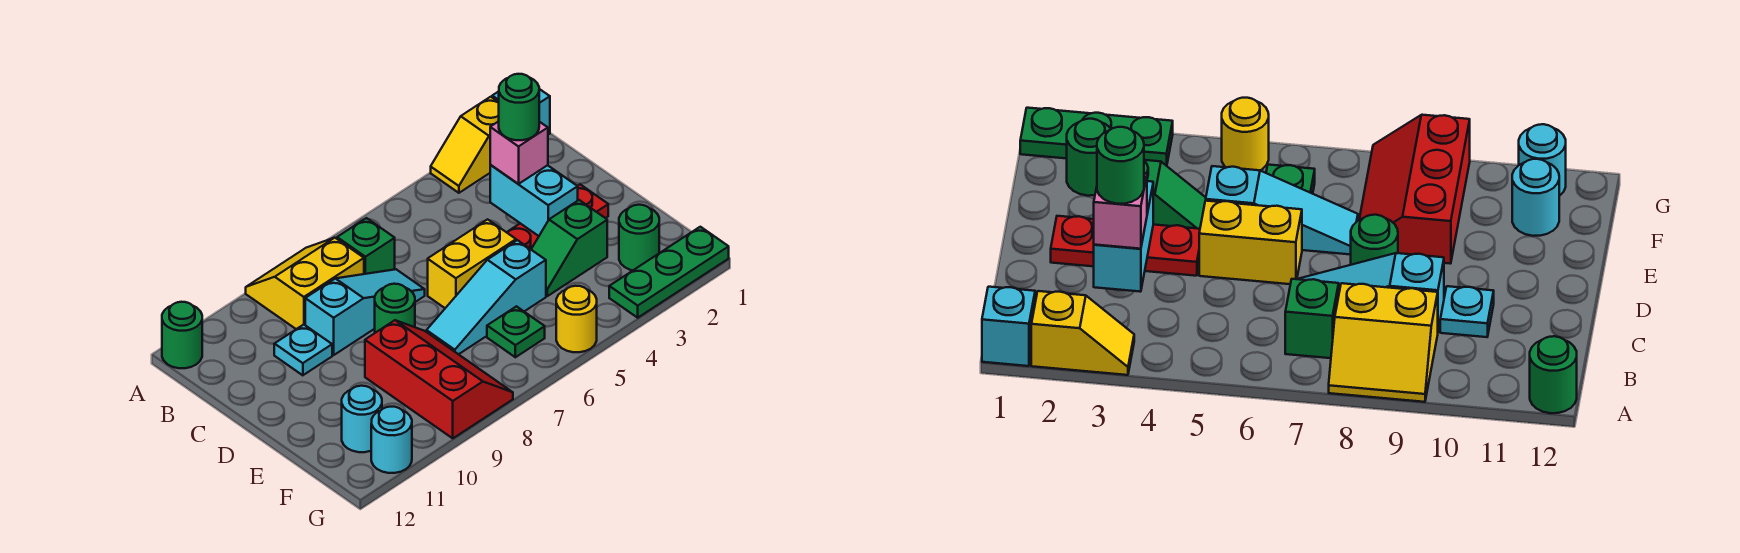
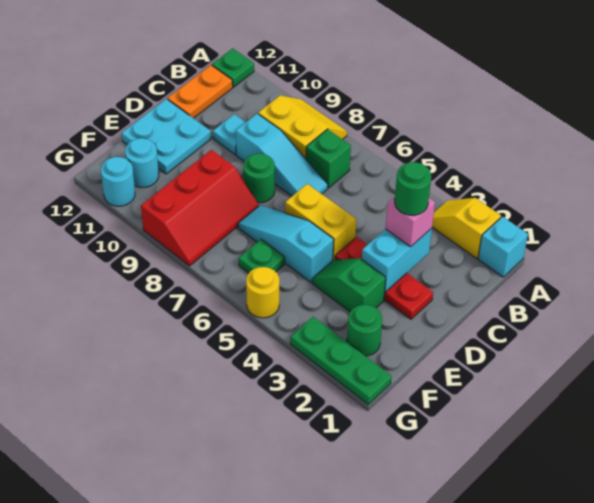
green round brick A12 level 1 -> green plate A12 level 1
none -> orange plate B12:C12 level 1
none -> cyan plate D11:E12 level 1

